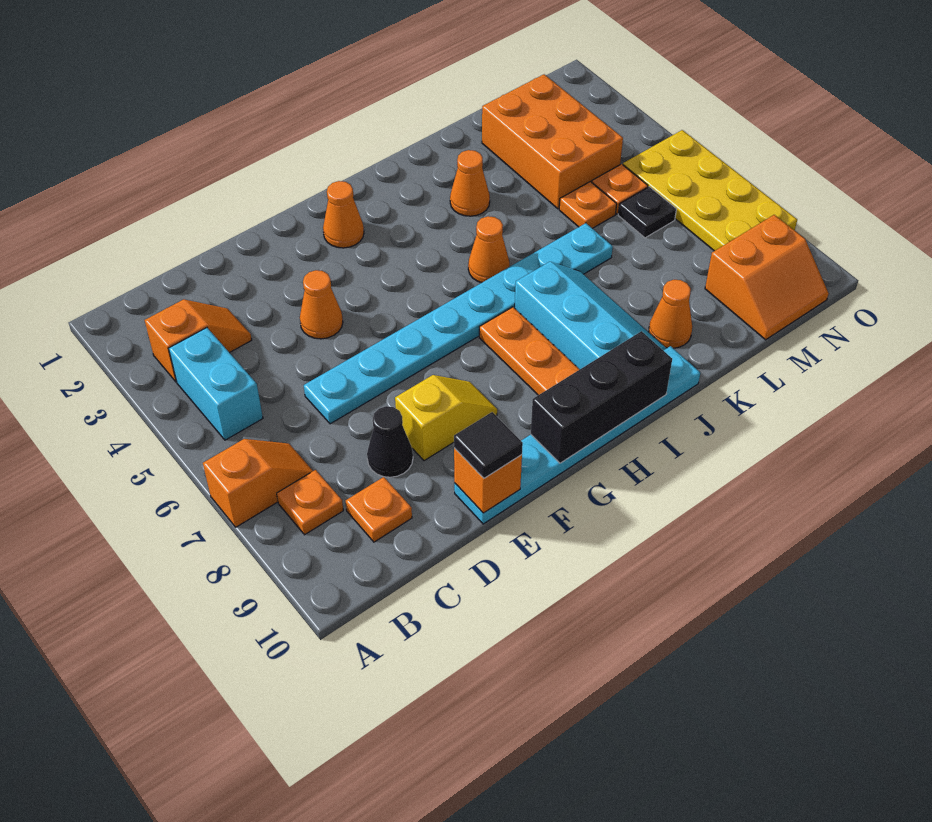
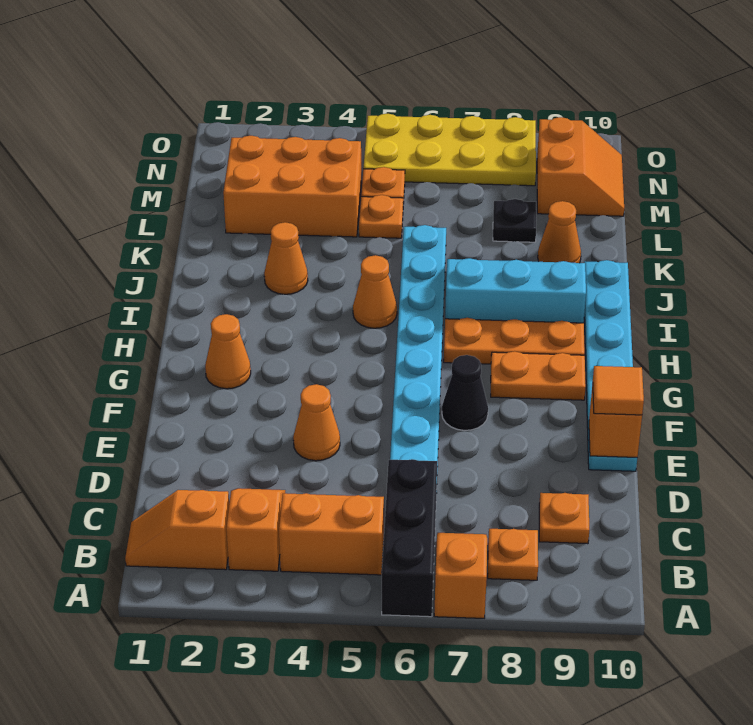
none -> orange slope B1:B2 level 1 top 2
cyan brick B4:B5 level 1 -> orange brick B4:B5 level 1
black cone D8 level 1 -> black cone F7 level 1
yellow slope E8:F8 level 1 top E -> none
black tile E10 level 3 -> orange tile E10 level 3
none -> orange plate G8:G9 level 1
black brick G10:I10 level 2 -> black brick A6:C6 level 1
black plate M6 level 1 -> black plate L8 level 1

